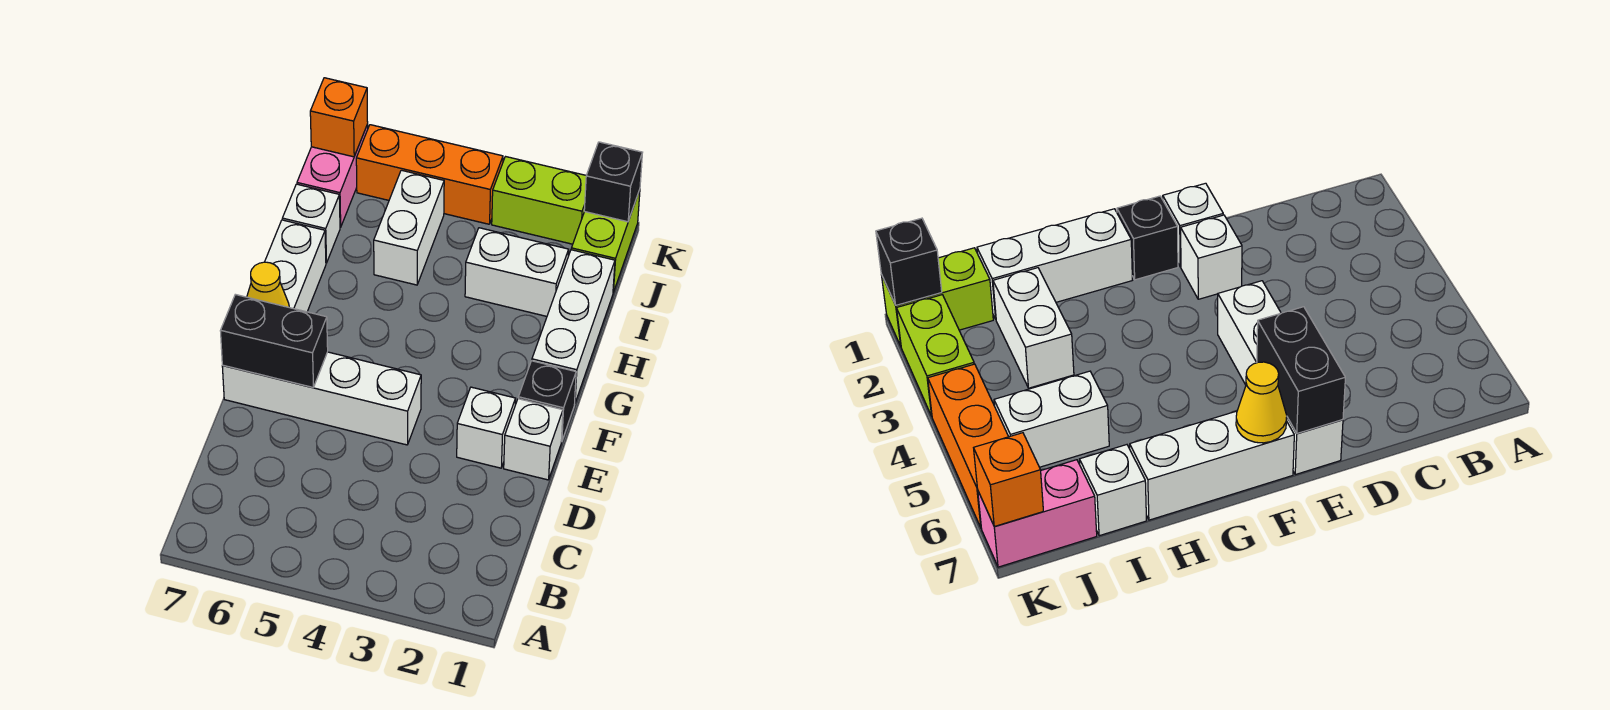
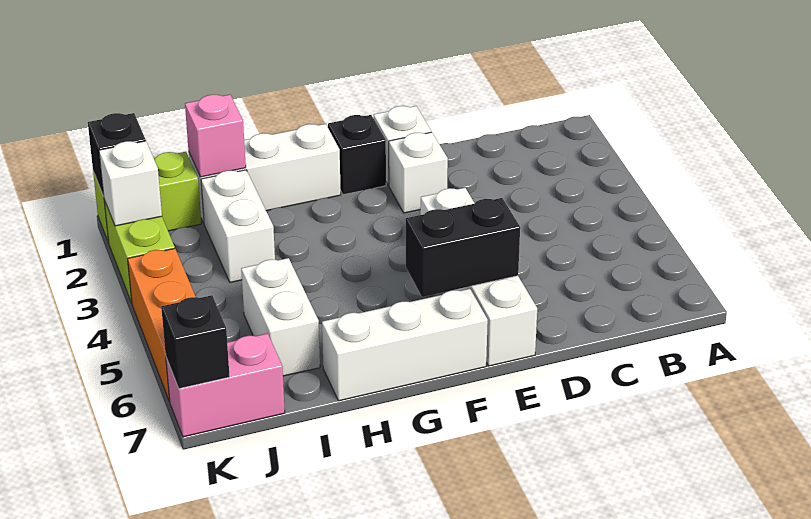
black brick E6:E7 level 2 -> black brick E6:F6 level 2
yellow cone F7 level 2 -> none
none -> pink brick I1 level 2
white brick I5:J5 level 1 -> white brick I5:I6 level 1
white brick I7 level 1 -> white brick K2 level 2
orange brick K7 level 2 -> black brick K7 level 2

